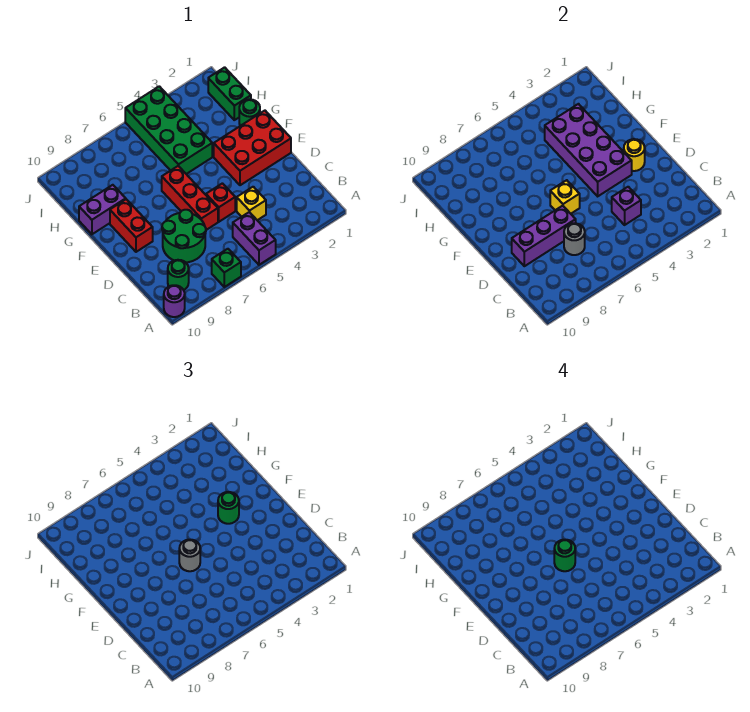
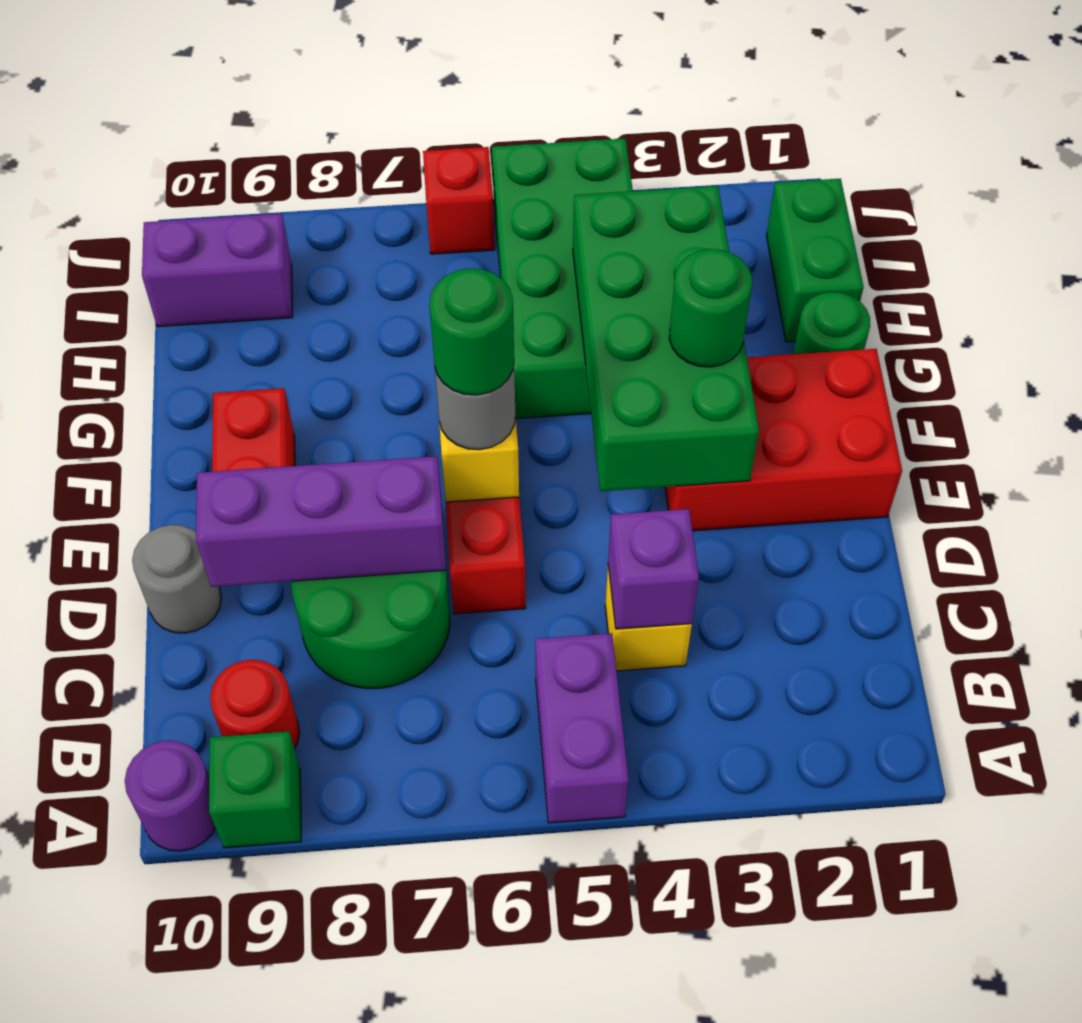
green brick A7 level 1 -> green brick A9 level 1
green round brick B9 level 1 -> red round brick B9 level 1
grey round brick C7 level 2 -> grey round brick D10 level 1
red brick D5 level 1 -> red brick J6 level 1
yellow round brick E2 level 2 -> none
purple brick E3:H4 level 2 -> green brick E3:H4 level 2
purple brick G9:G10 level 1 -> purple brick I9:I10 level 1

